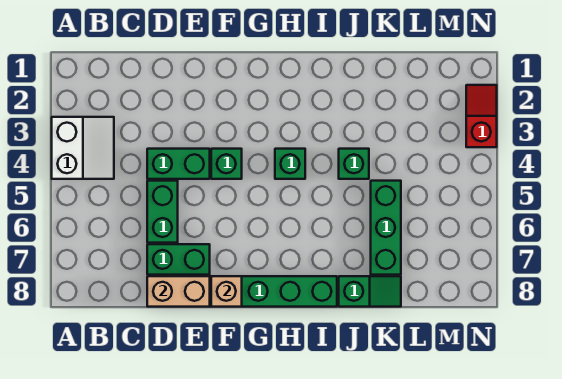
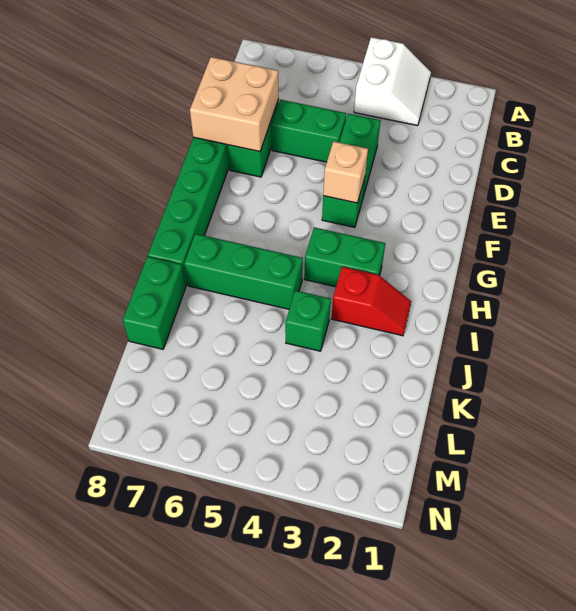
white slope A3:B4 level 1 top A -> white slope A3:B4 level 1 top 4
tan brick D8:E8 level 2 -> tan brick D7:E8 level 2
tan brick F8 level 2 -> tan brick F4 level 2
green brick H4 level 1 -> green brick H3:H4 level 1
green slope J8:K8 level 1 top J -> green brick J8:K8 level 1
green brick K5:K7 level 1 -> green brick I5:I7 level 1
red slope N2:N3 level 1 top 3 -> red slope I2:I3 level 1 top 3

